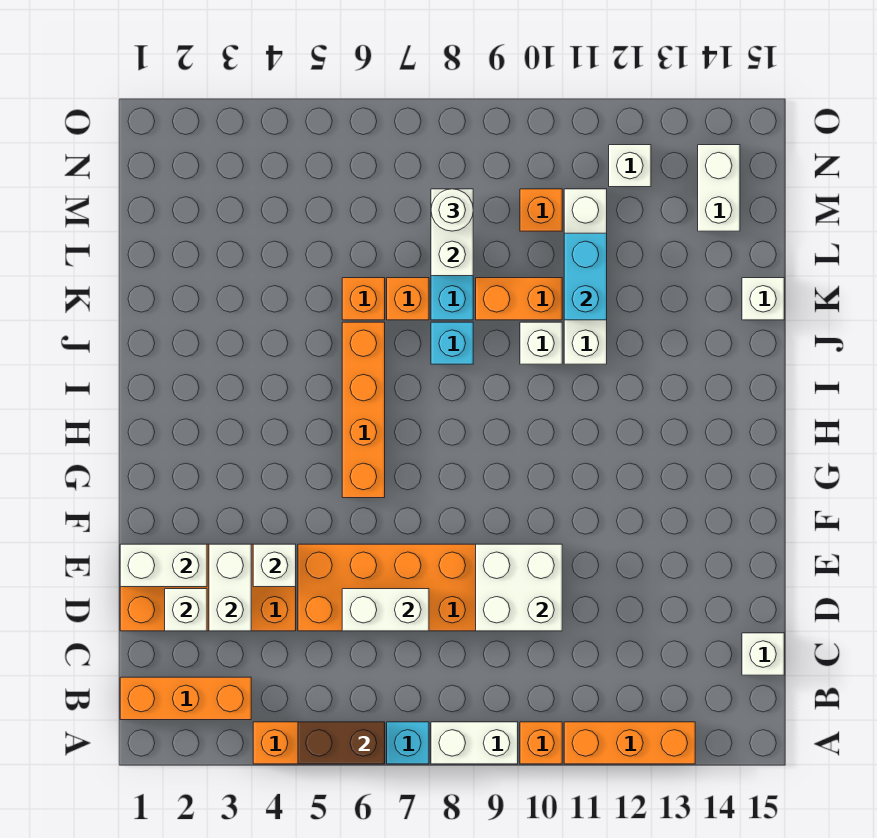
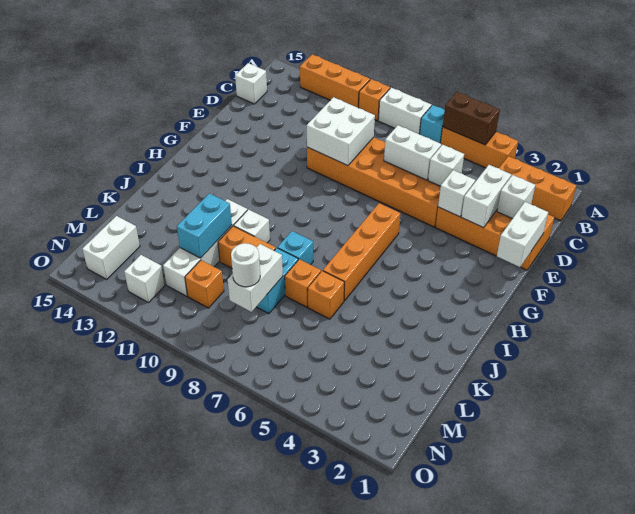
white brick E1:E2 level 2 -> white brick E1:F1 level 2
white brick K15 level 1 -> white brick D5 level 2

